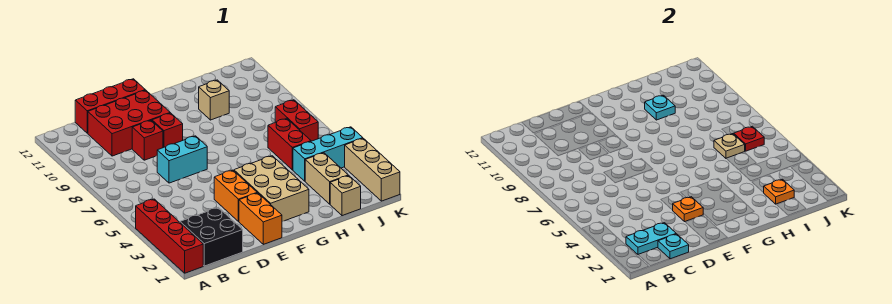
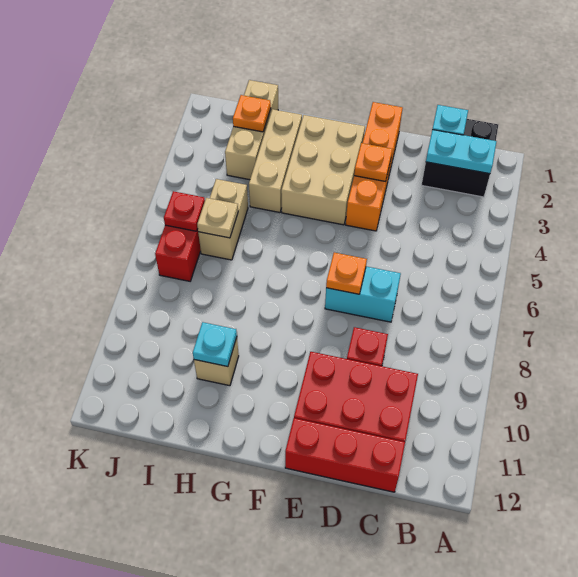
red brick A1:A4 level 1 -> none
none -> orange plate E7 level 2
red brick E9 level 1 -> none
cyan brick I4:K4 level 1 -> none
red brick I5:I6 level 1 -> tan brick I5:I6 level 1
tan brick K1:K3 level 1 -> tan brick H2:H4 level 1

